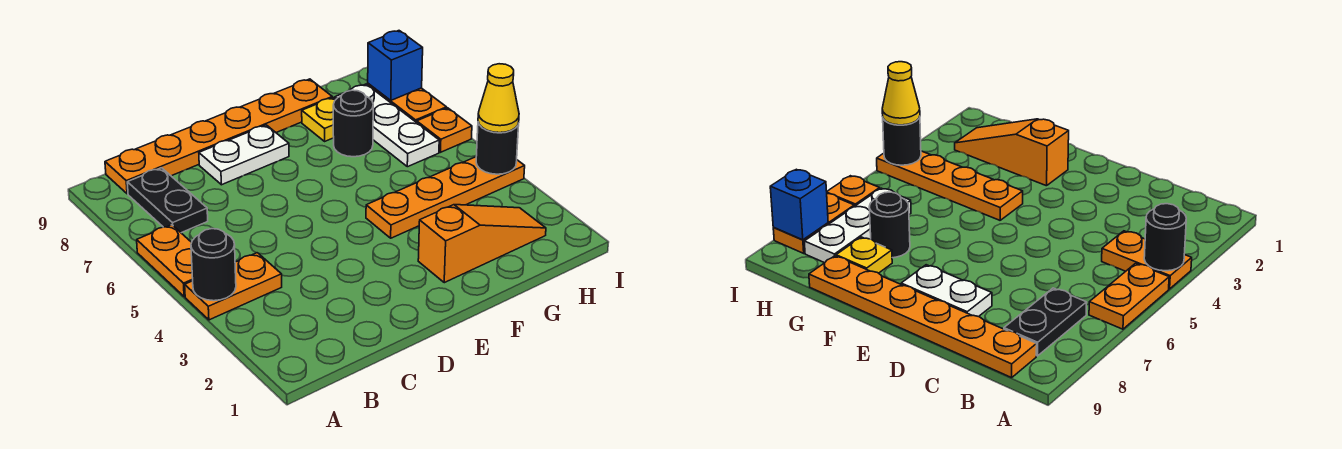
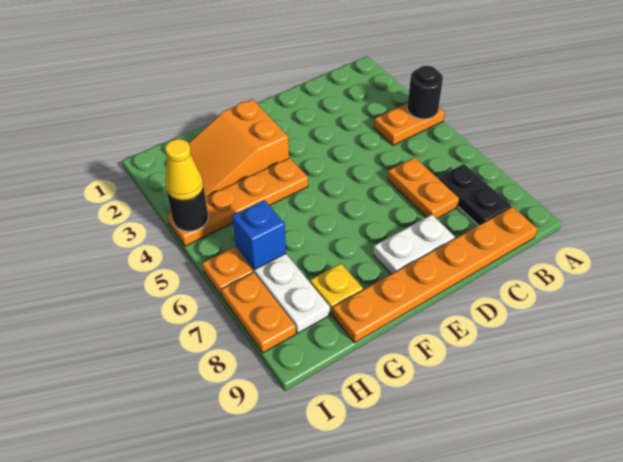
orange plate A5:A6 level 1 -> orange plate C6:C7 level 1
orange slope F2:H2 level 1 top F -> orange slope F2:H3 level 1 top F
black round brick G7 level 1 -> none
blue brick I8 level 2 -> blue brick H6 level 2

